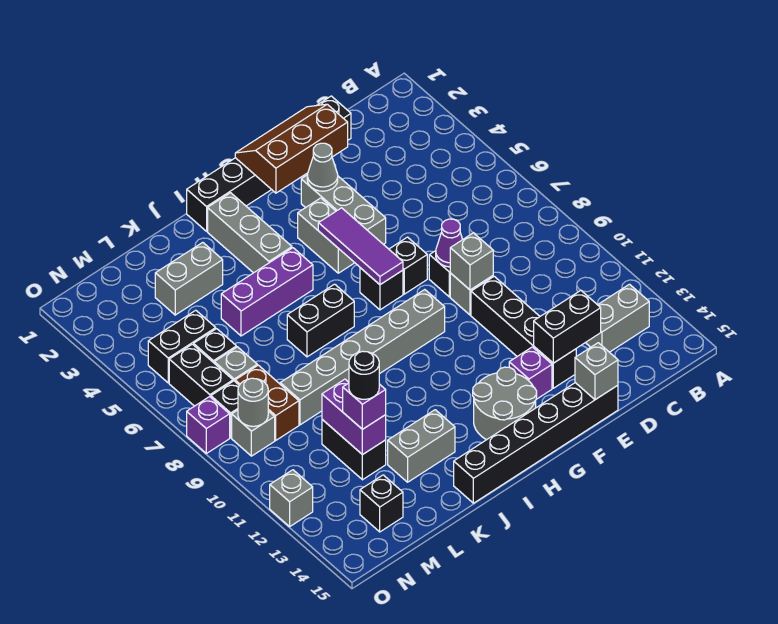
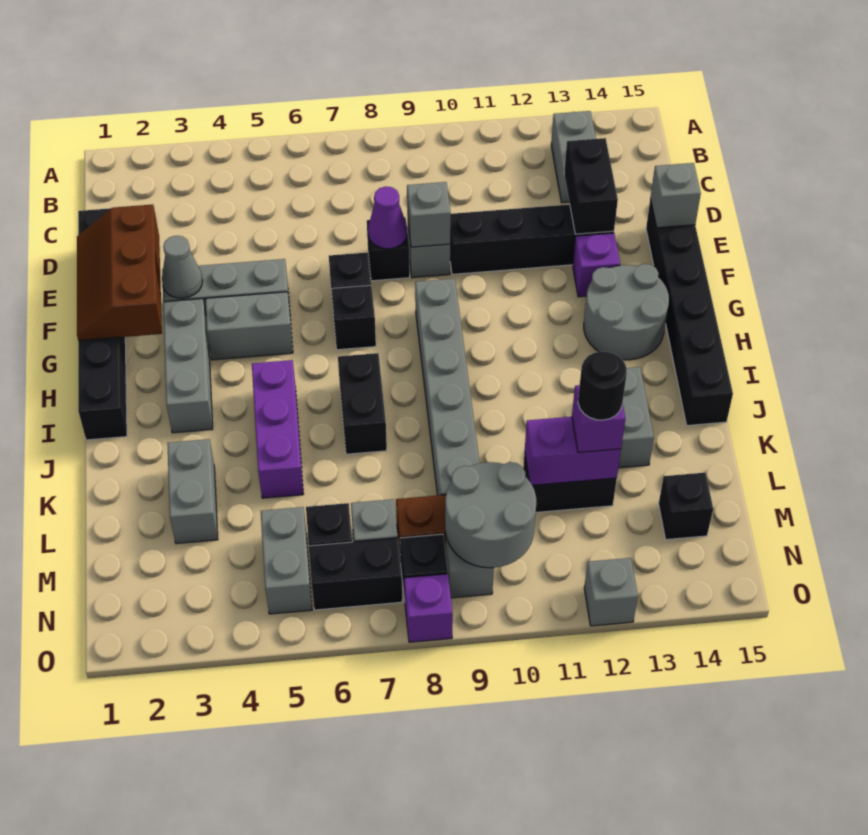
purple tile G5:G7 level 2 -> none
grey brick I2:I4 level 1 -> grey brick G3:I3 level 1
black brick M5:N5 level 1 -> grey brick M5:N5 level 1
grey round brick N9 level 2 -> grey round brick M9:N10 level 2

